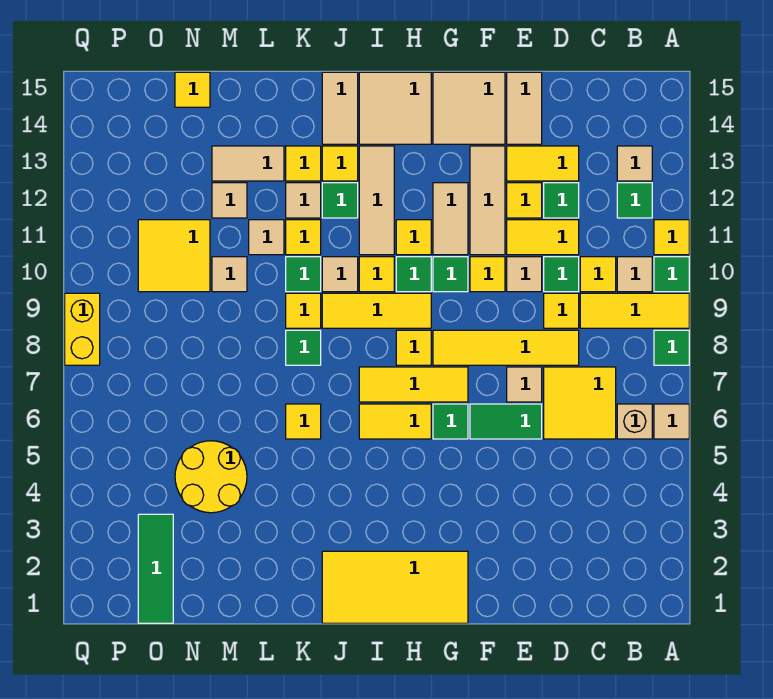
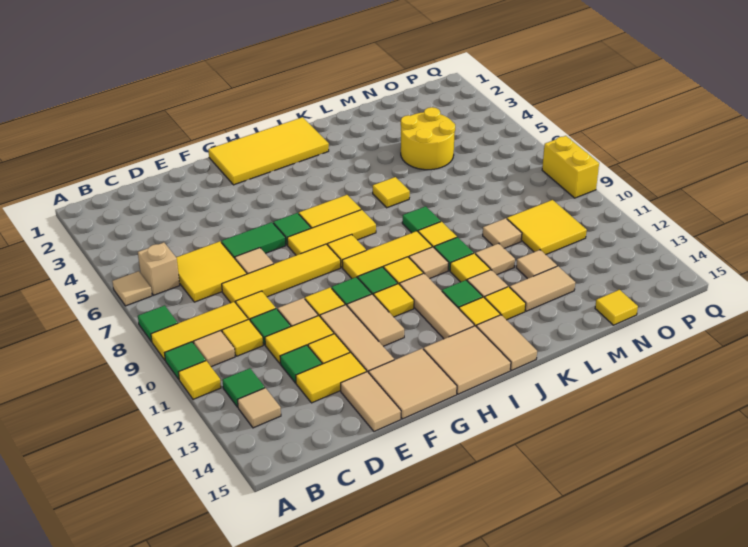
green tile O1:O3 level 1 -> none

